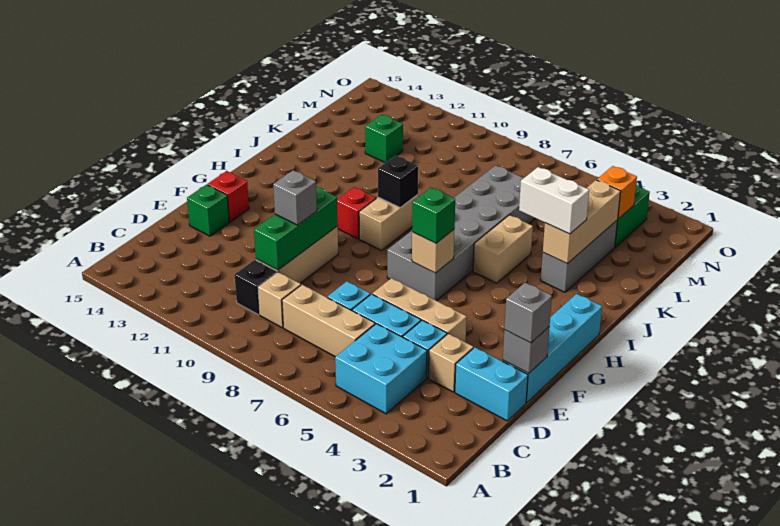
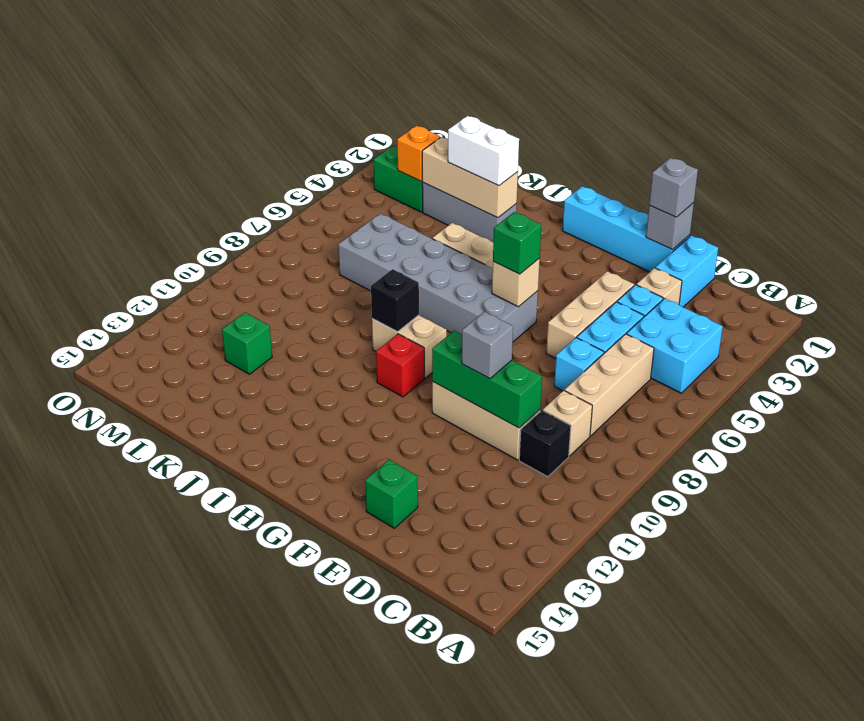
red brick F14 level 1 -> none
white brick J3:J4 level 3 -> white brick J3:K3 level 3

